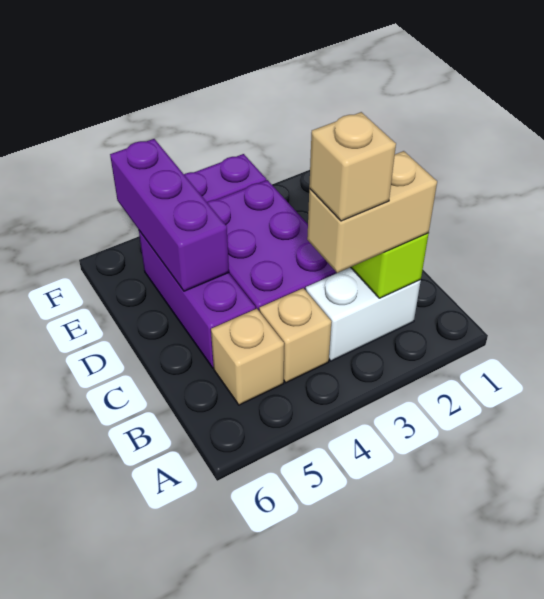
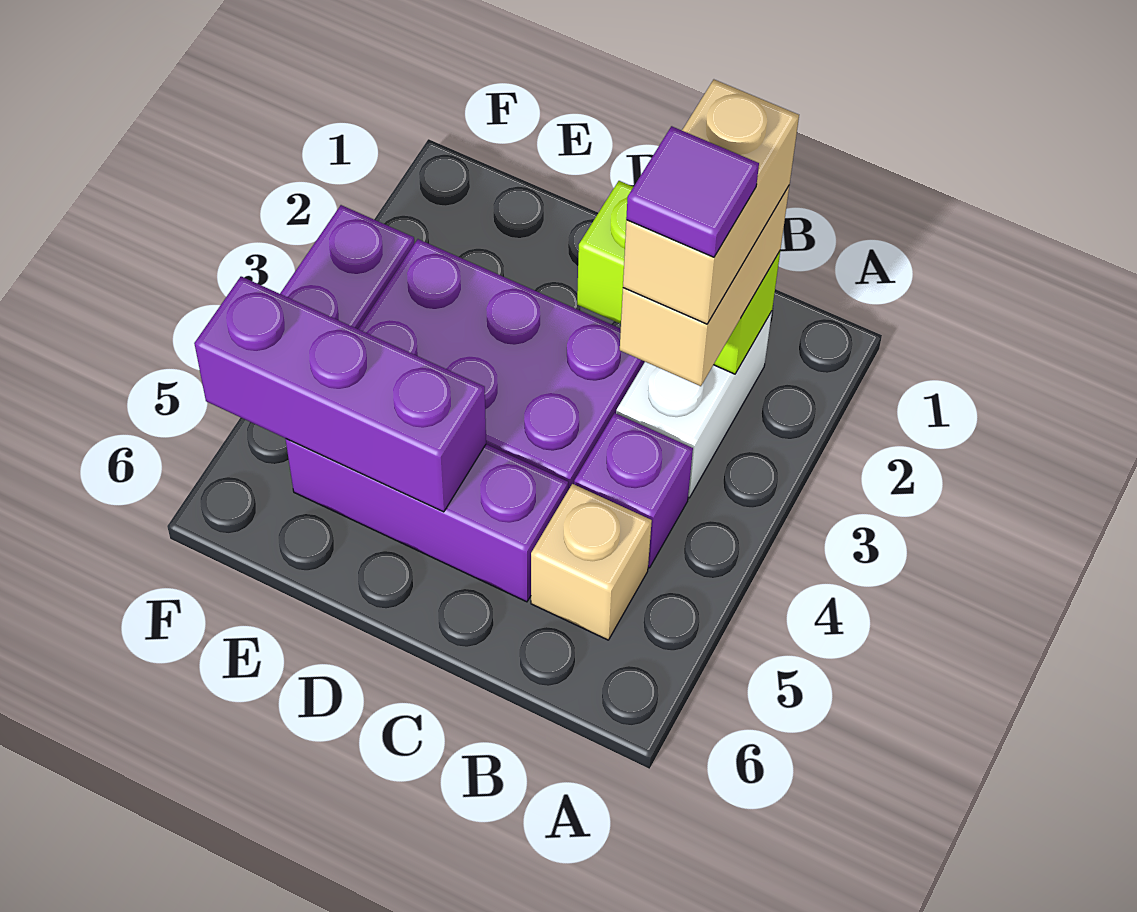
tan brick B3 level 4 -> tan brick B2:B3 level 4
none -> purple tile B3 level 5
tan brick B4 level 1 -> purple brick B4 level 1

